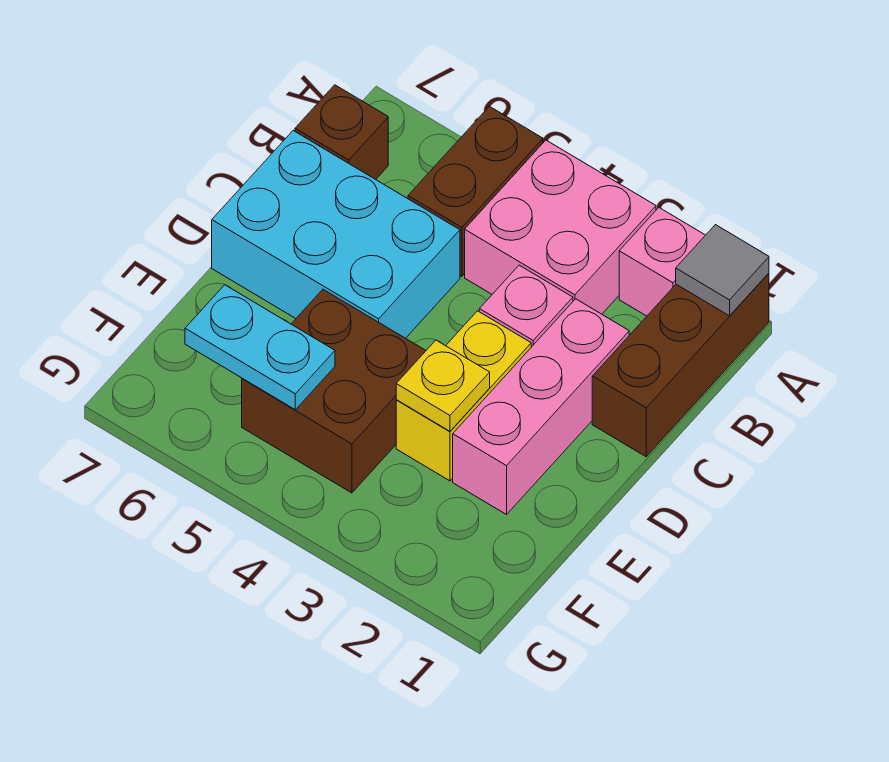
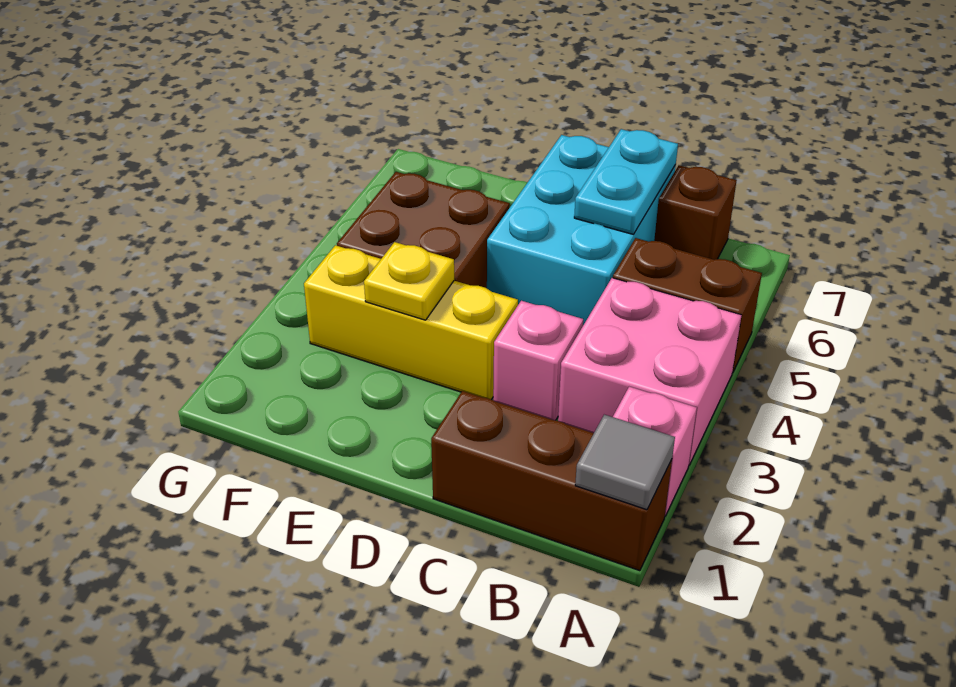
pink brick C2:E2 level 1 -> none
yellow brick D3:E3 level 1 -> yellow brick D3:F3 level 1
cyan plate F5:F6 level 2 -> cyan plate C6:C7 level 2

